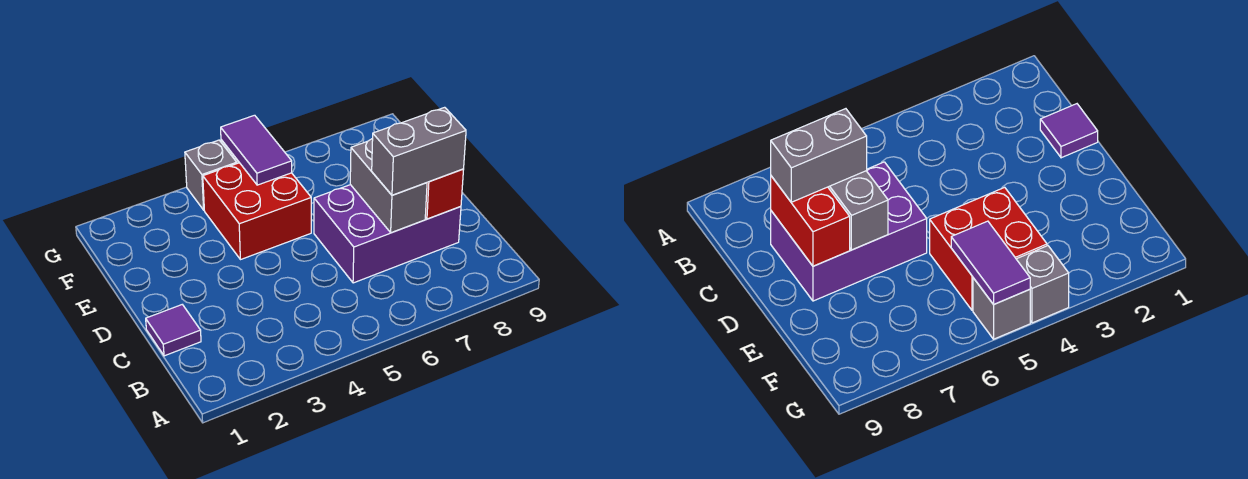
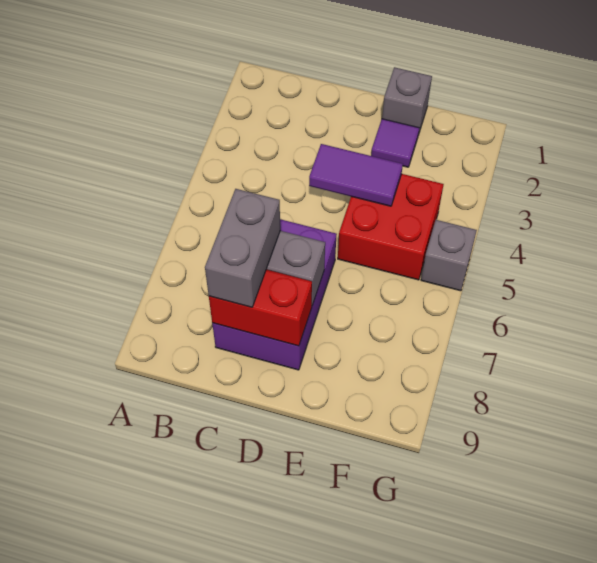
purple tile C1 level 1 -> purple tile E2 level 1
purple tile F5:G5 level 2 -> purple tile D4:E4 level 2
grey brick G4 level 1 -> grey brick E1 level 1

